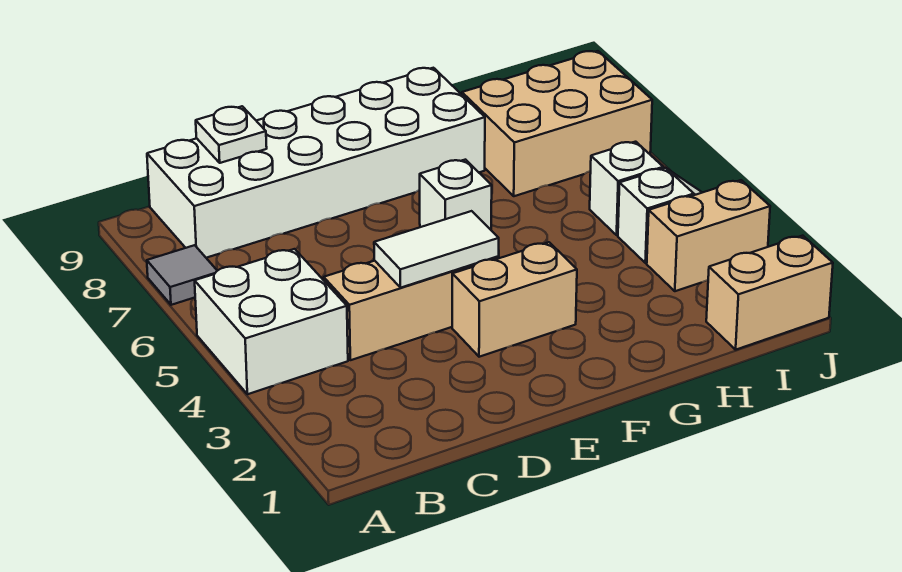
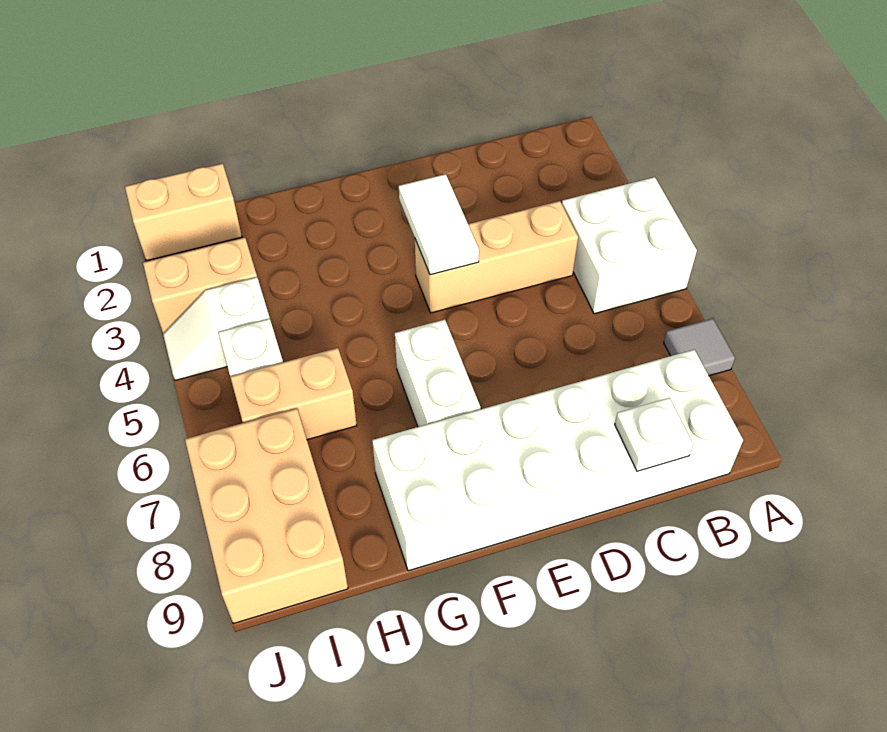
white tile D4:E4 level 2 -> white tile E3:E4 level 2
tan brick E3:F3 level 1 -> tan brick H6:I6 level 1
white brick F6 level 1 -> white brick F6:F7 level 1
tan brick H7:J8 level 1 -> tan brick I7:J9 level 1

